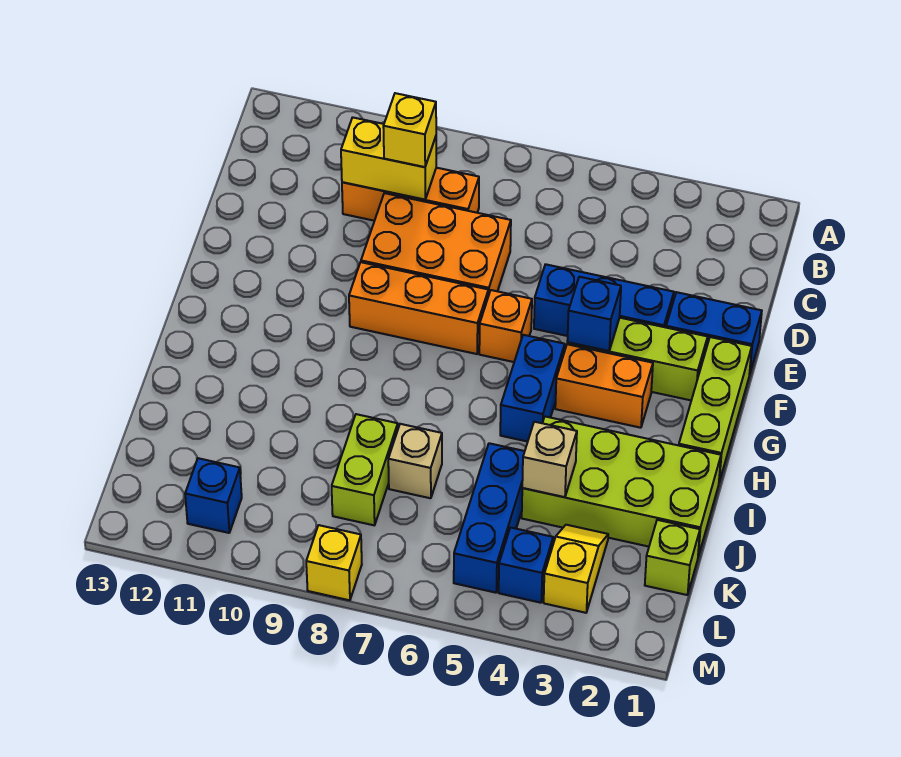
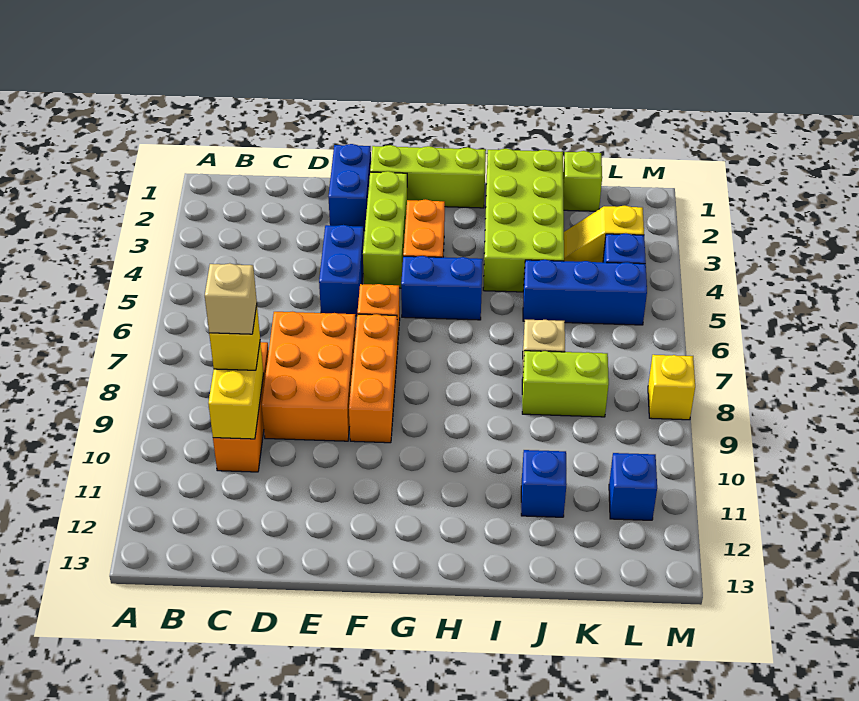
blue brick E3:E5 level 1 -> blue brick E4:E5 level 1
blue brick F4 level 2 -> blue brick J11 level 1
tan brick J4 level 2 -> tan brick C9 level 4

